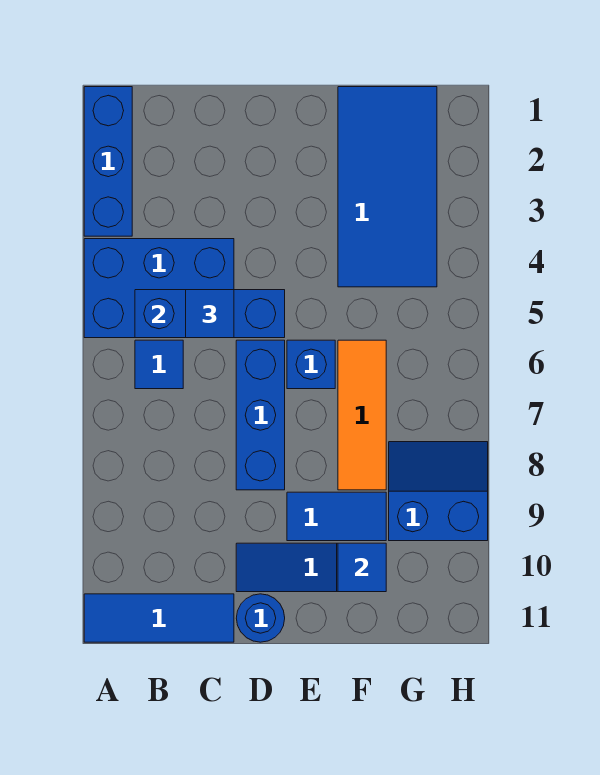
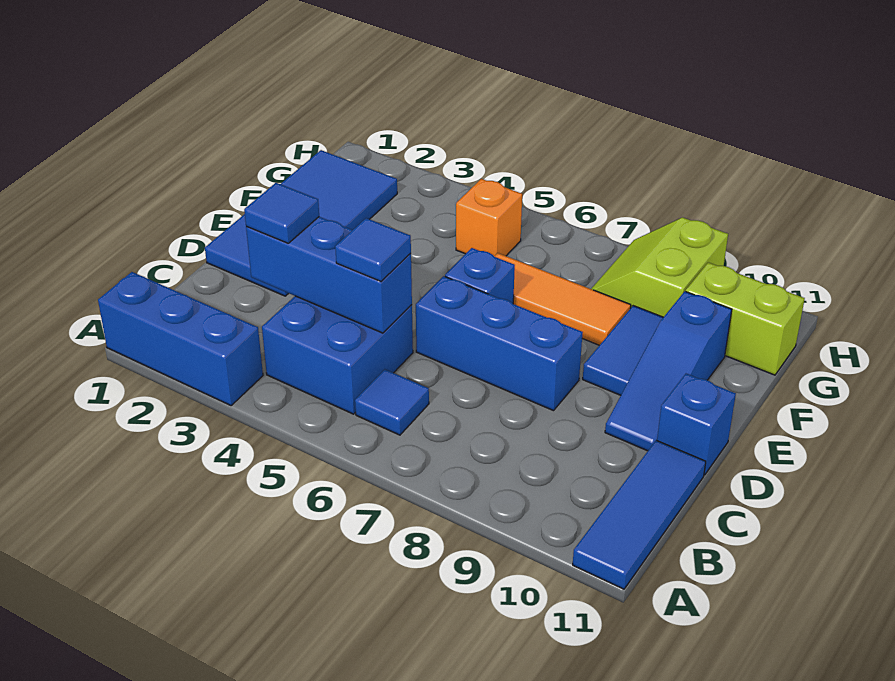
blue brick A4:C5 level 1 -> blue brick B4:C5 level 1
blue brick B5:D5 level 2 -> blue brick C3:C5 level 2
blue round brick D11 level 1 -> blue brick D11 level 1
blue tile F1:G4 level 1 -> blue tile D1:G2 level 1
blue tile F10 level 2 -> blue tile C3 level 3
none -> orange brick G5 level 1
blue slope G8:H9 level 1 top 9 -> lime slope G8:H9 level 1 top 9
none -> lime brick G10:G11 level 1

